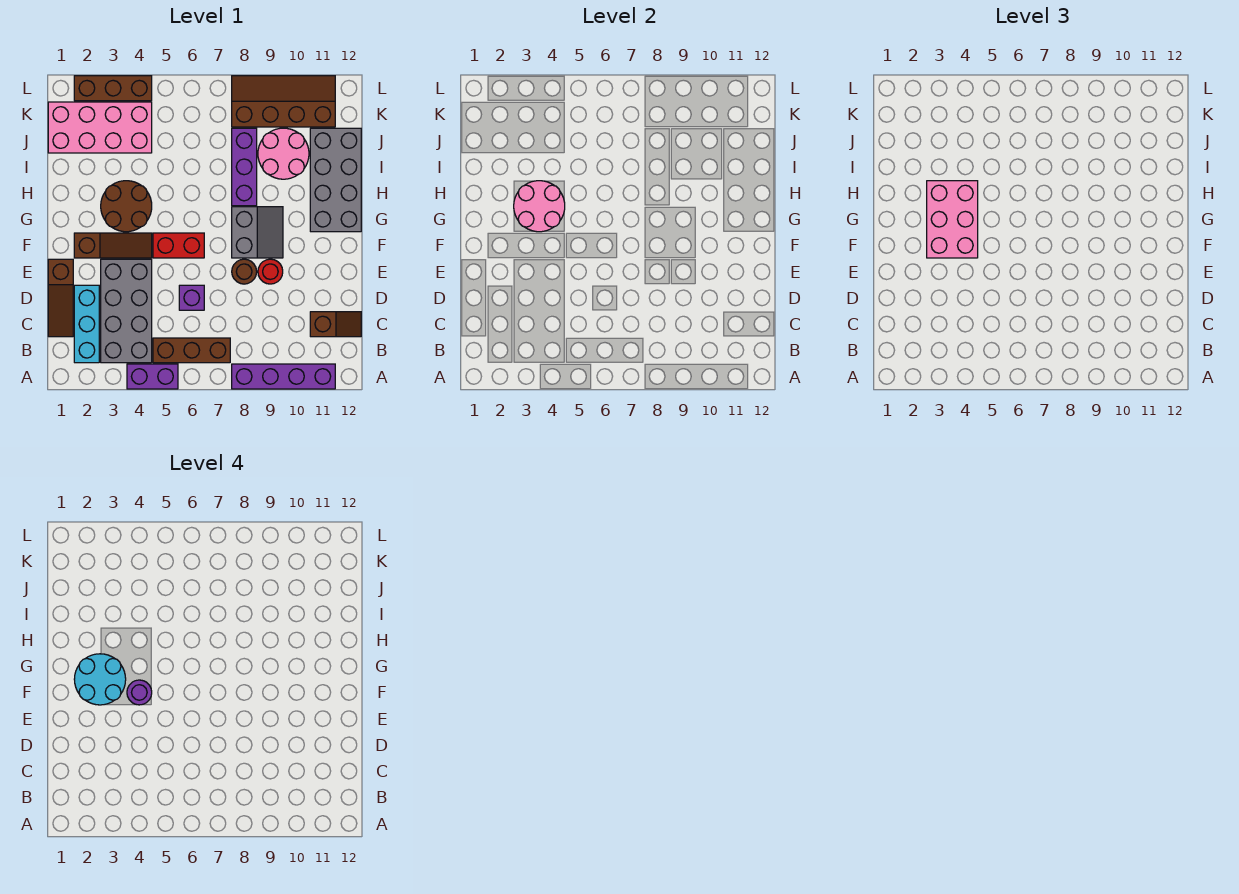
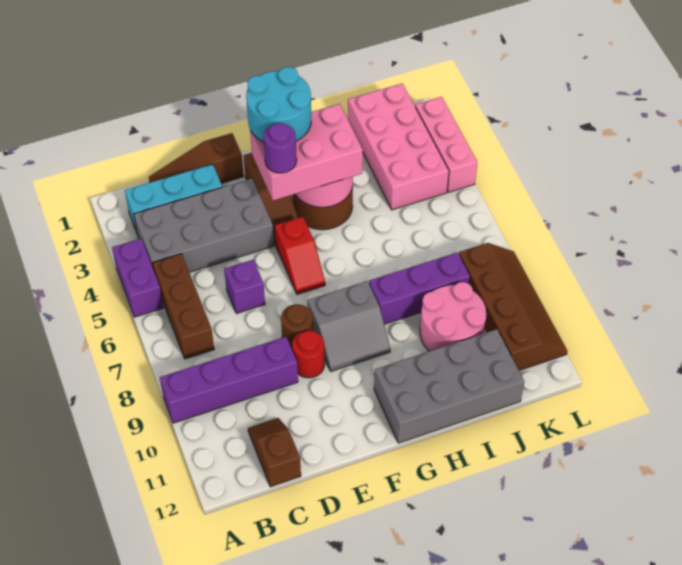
purple brick A8:A11 level 1 -> purple brick A9:D9 level 1
brown slope C11:C12 level 1 top 11 -> brown slope C11:C12 level 1 top 12
red brick F5:F6 level 1 -> red slope F5:F6 level 1 top 5
brown brick L2:L4 level 1 -> pink brick L2:L4 level 1

